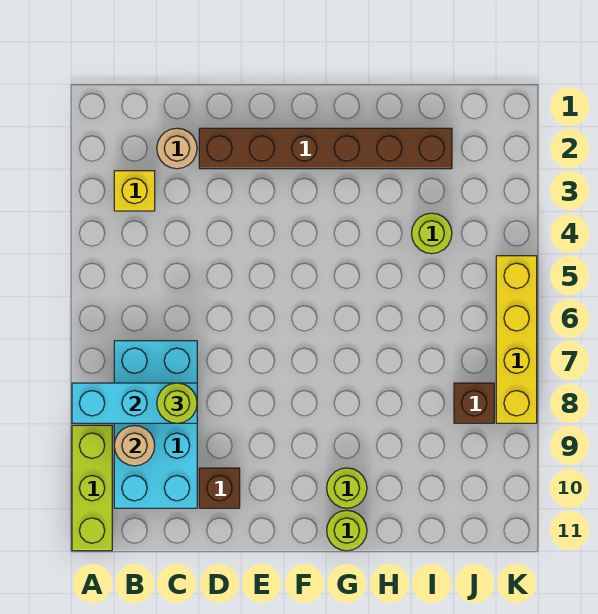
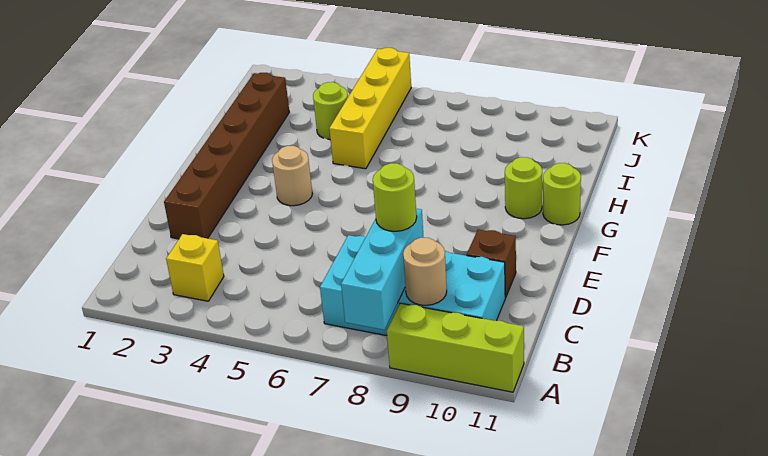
tan round brick C2 level 1 -> tan round brick F4 level 1
brown brick J8 level 1 -> none
yellow brick K5:K8 level 1 -> yellow brick H5:K5 level 1

